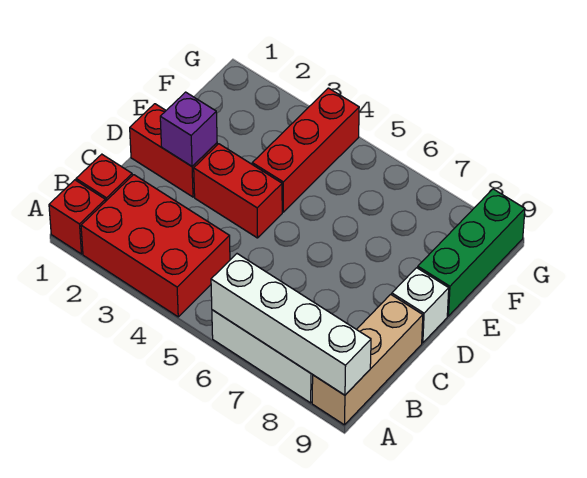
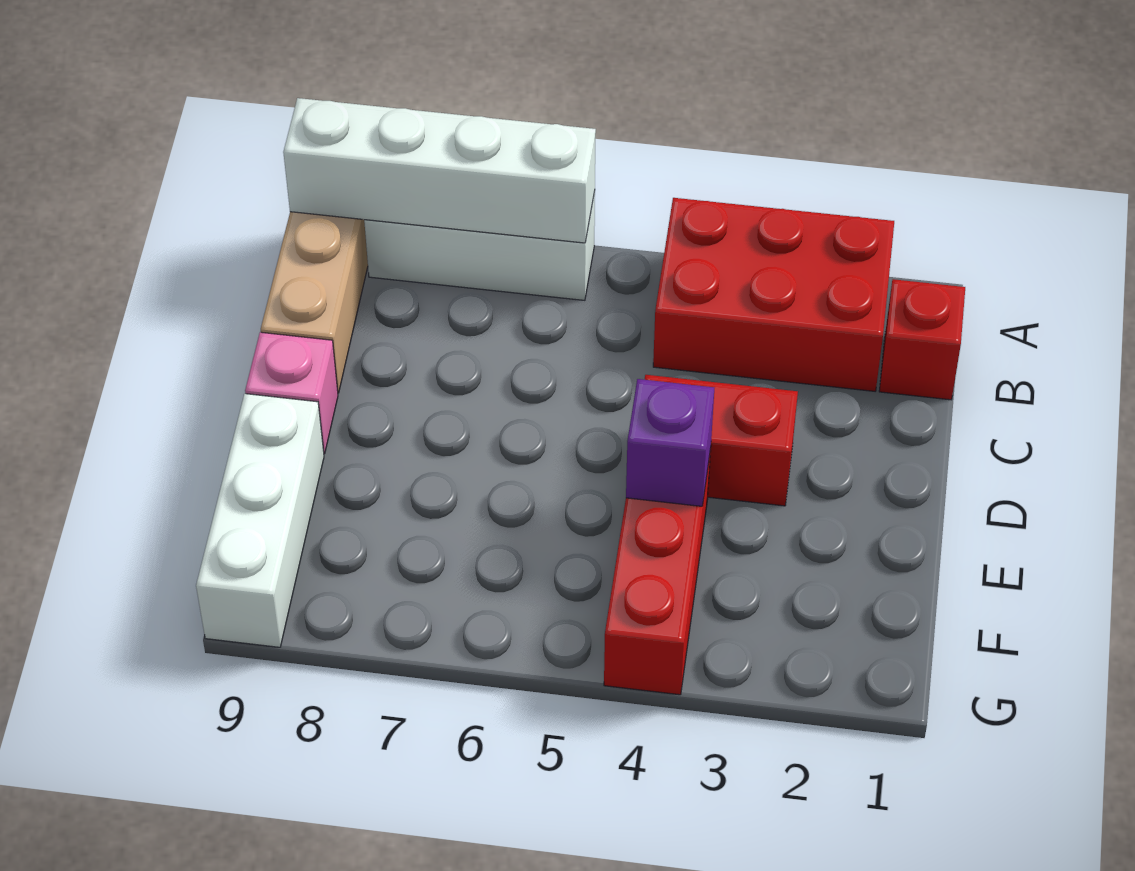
red brick A1 level 1 -> none
red brick D1:D2 level 1 -> none
purple brick D2 level 2 -> purple brick E4 level 2
white brick D9 level 1 -> pink brick D9 level 1
green brick E9:G9 level 1 -> white brick E9:G9 level 1

